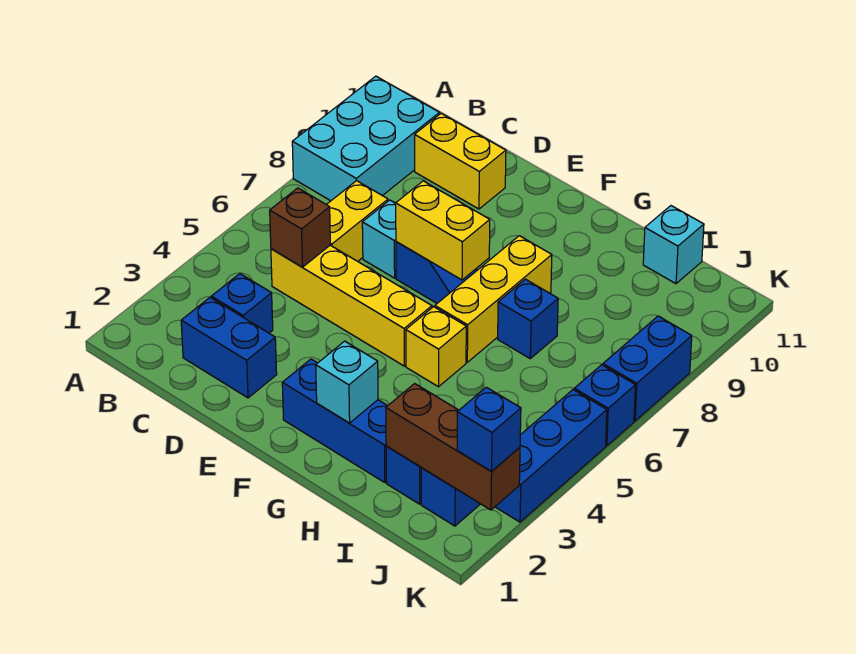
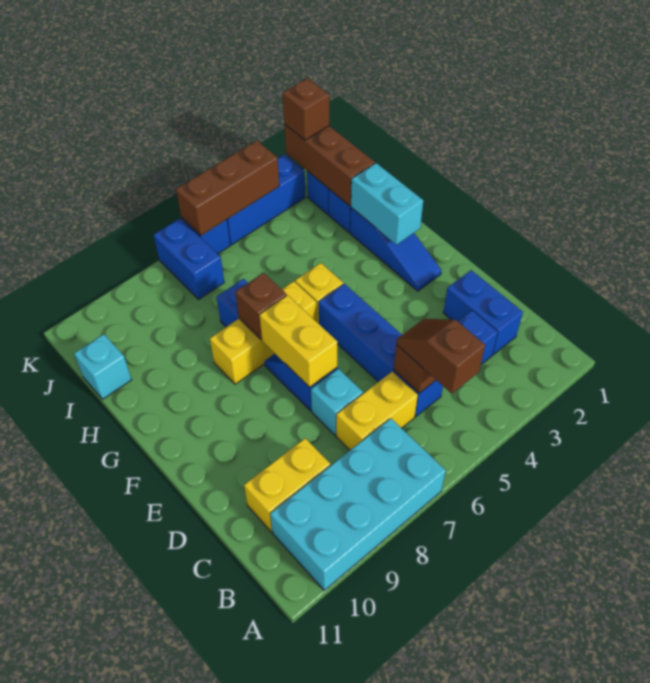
cyan brick A8:B10 level 1 -> cyan brick A7:B10 level 1
none -> brown slope B5:C5 level 3 top B
yellow brick C5:F5 level 1 -> blue brick C5:F5 level 1
yellow brick C10:D10 level 1 -> yellow brick C9:C10 level 1
blue brick F2:H2 level 1 -> blue slope F2:H2 level 1 top H
cyan brick G2 level 2 -> cyan brick G2:H2 level 2
none -> brown brick G7 level 2
blue brick K2 level 3 -> brown brick K2 level 3
none -> brown brick K4:K6 level 2
blue brick K7:K8 level 1 -> blue brick J7:K7 level 1

